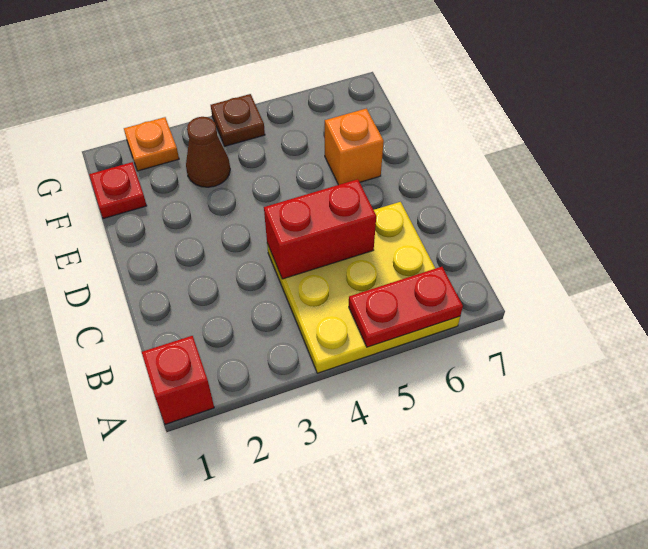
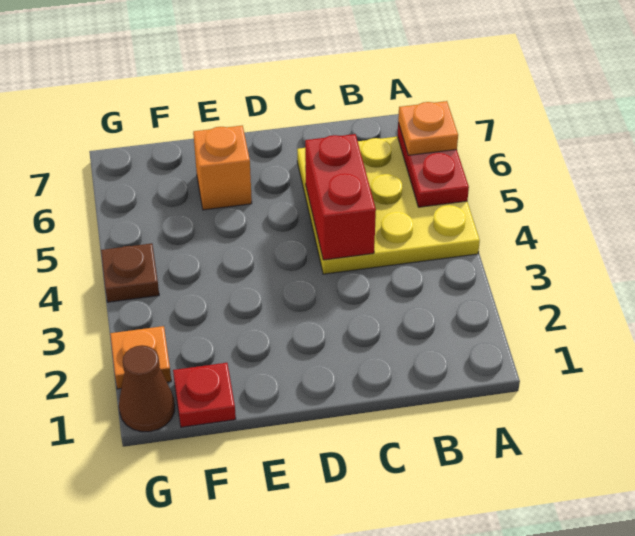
red brick A1 level 1 -> none
none -> orange plate A6 level 3
brown cone F3 level 1 -> brown cone G1 level 1

